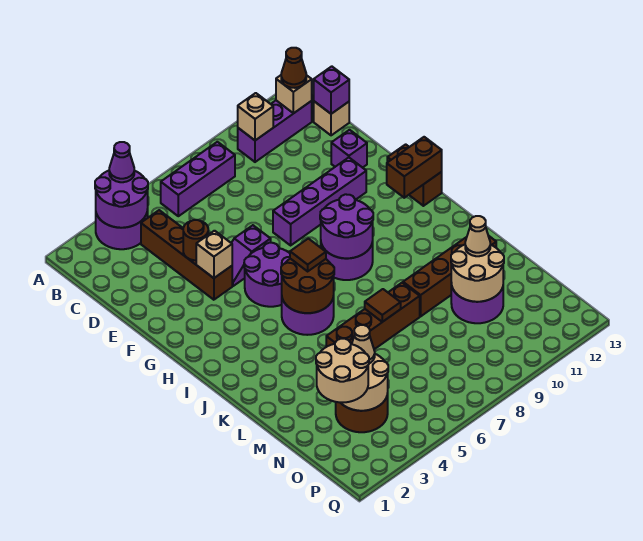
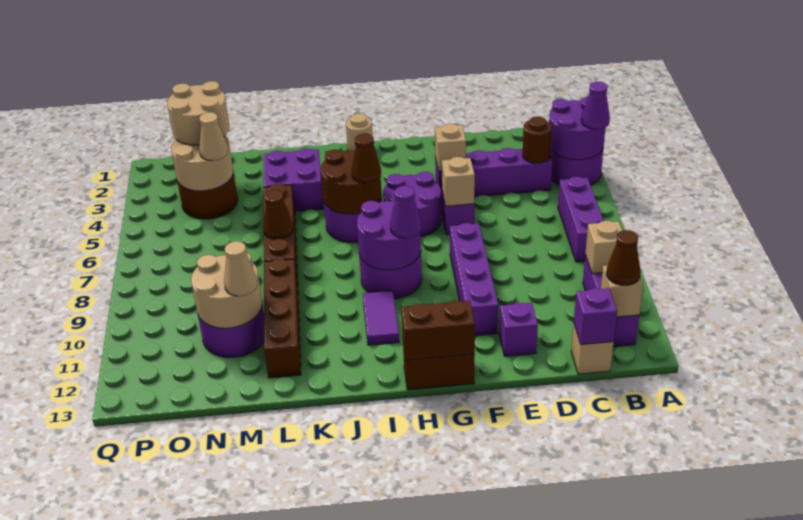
brown brick C4:F4 level 1 -> purple brick C4:F4 level 1
brown round brick E4 level 2 -> brown round brick C4 level 2
none -> tan brick F6 level 2
none -> purple cone H9 level 3
brown brick H12:H13 level 2 -> brown brick G13:H13 level 2
none -> tan round brick I1 level 1
brown tile I6 level 3 -> brown cone I6 level 3
none -> purple tile I10:I11 level 1
none -> purple brick K3:L4 level 1
brown tile L7 level 2 -> brown cone L7 level 2

